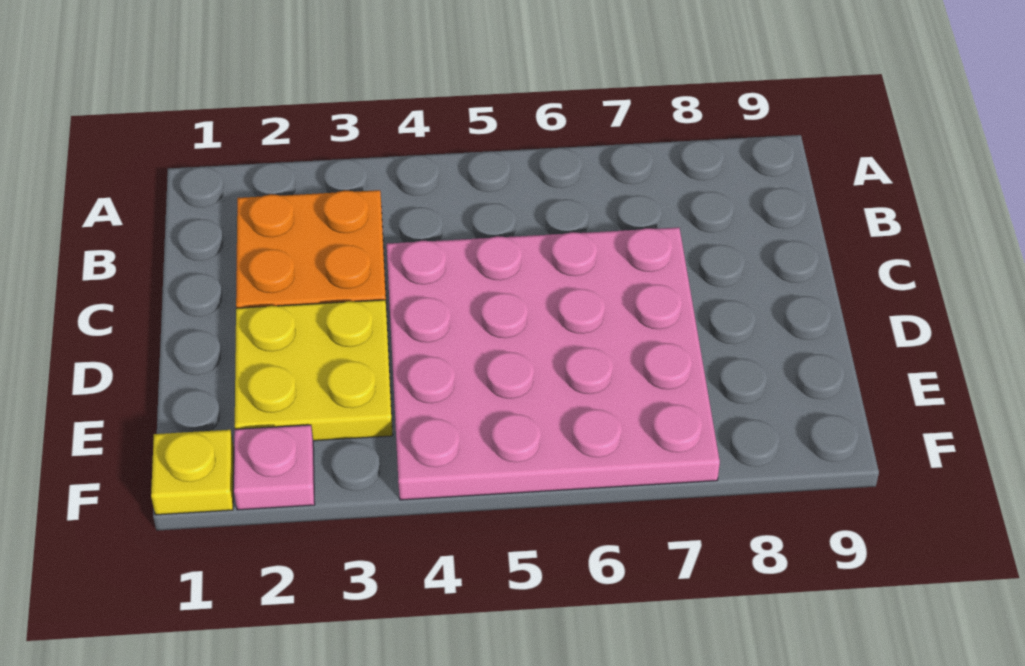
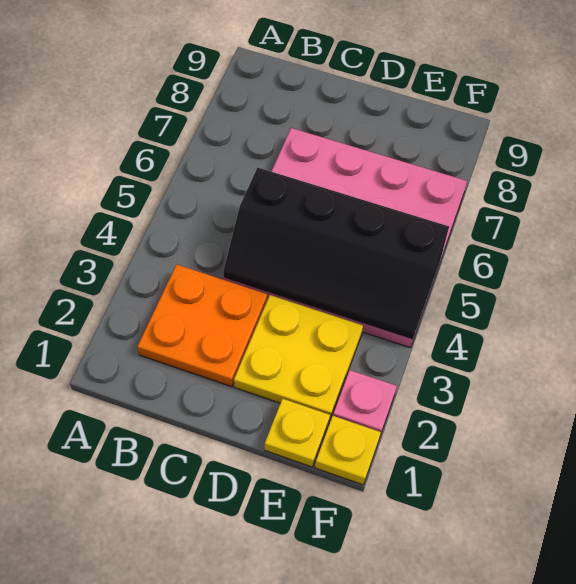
none -> black slope C4:F5 level 2 top 5
none -> yellow plate E1 level 1

